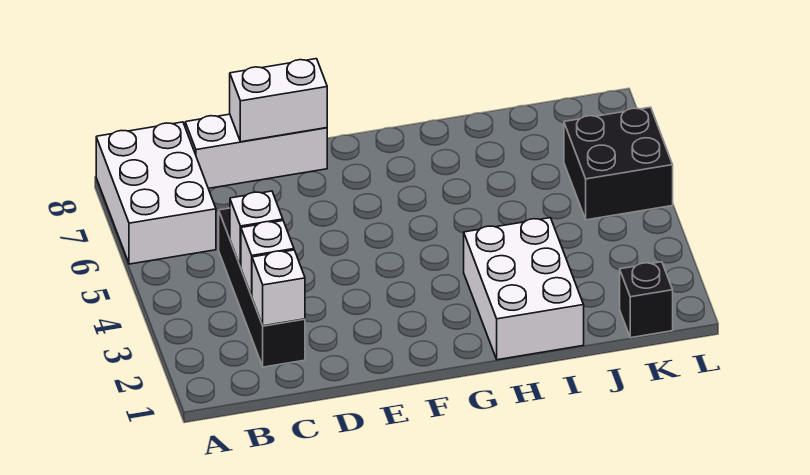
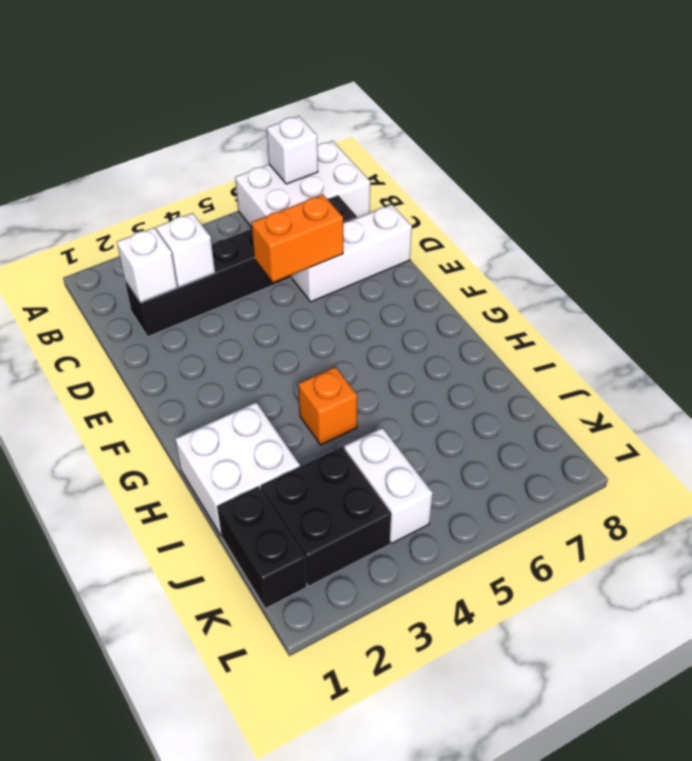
black brick C2:C5 level 1 -> black brick C2:C7 level 1
white brick C4 level 2 -> white brick A7 level 2
white brick C8:E8 level 1 -> white brick D6:D8 level 1
none -> orange brick D5:D6 level 2
white brick D8:E8 level 2 -> white brick J4:K4 level 1
white brick H1:I3 level 1 -> white brick H1:I2 level 1
none -> orange brick H4 level 1
black brick K1 level 1 -> black brick J1:K1 level 1
black brick K5:L6 level 1 -> black brick J2:K3 level 1

